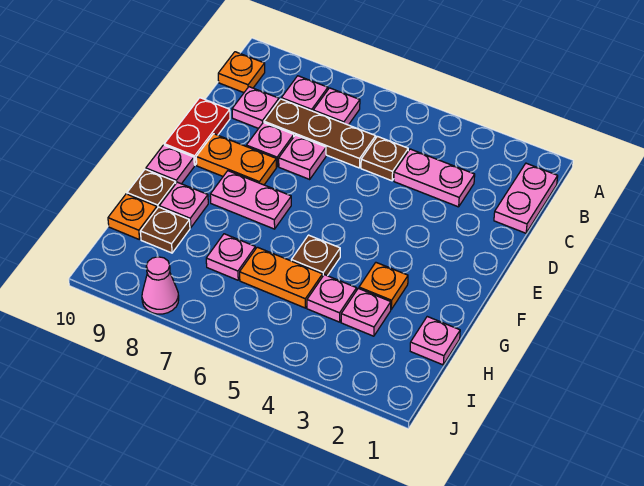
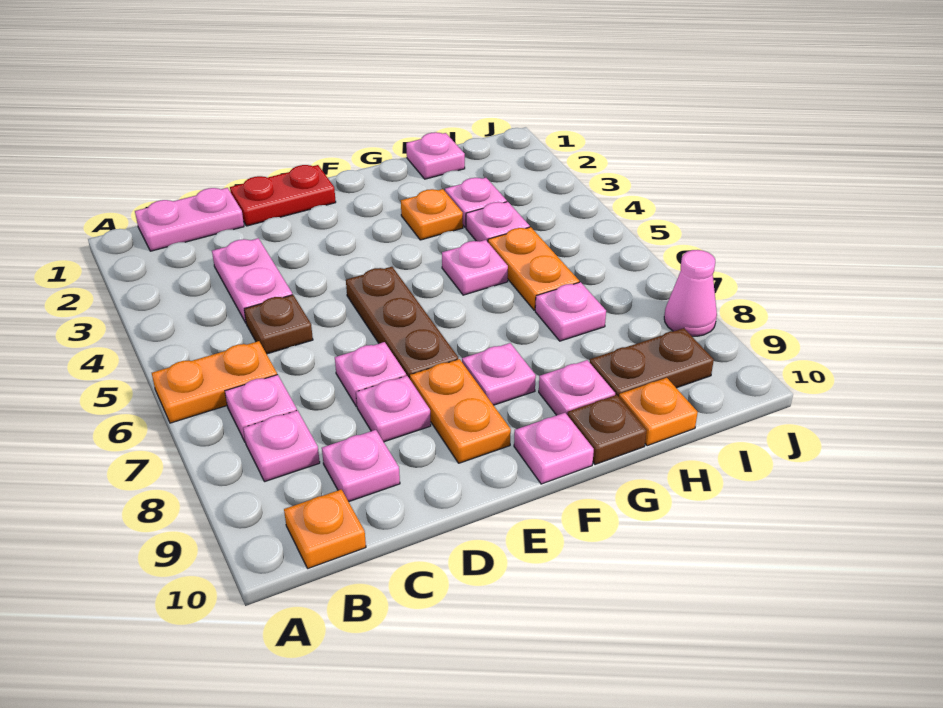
none -> orange plate A6:B6 level 1
brown plate C6:C8 level 1 -> brown plate E5:E7 level 1
red plate D10:E10 level 1 -> red plate D1:E1 level 1
pink plate F7:F8 level 1 -> pink plate F8 level 1
brown plate G5 level 1 -> pink plate G5 level 1
brown plate H9 level 1 -> brown plate H9:I9 level 1

